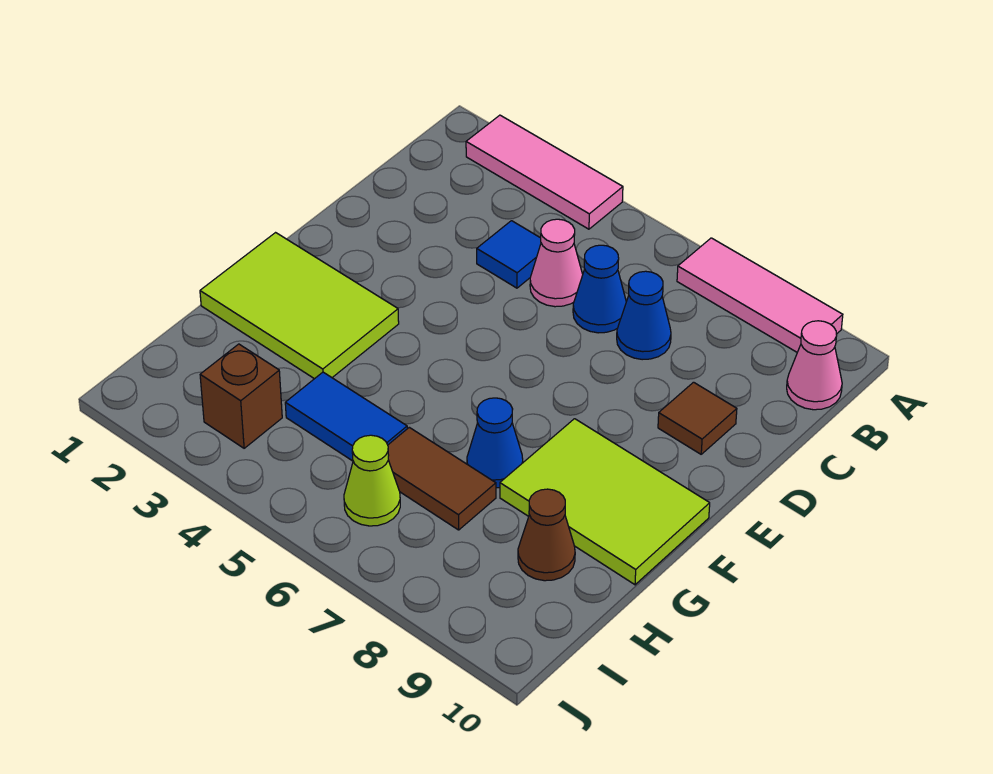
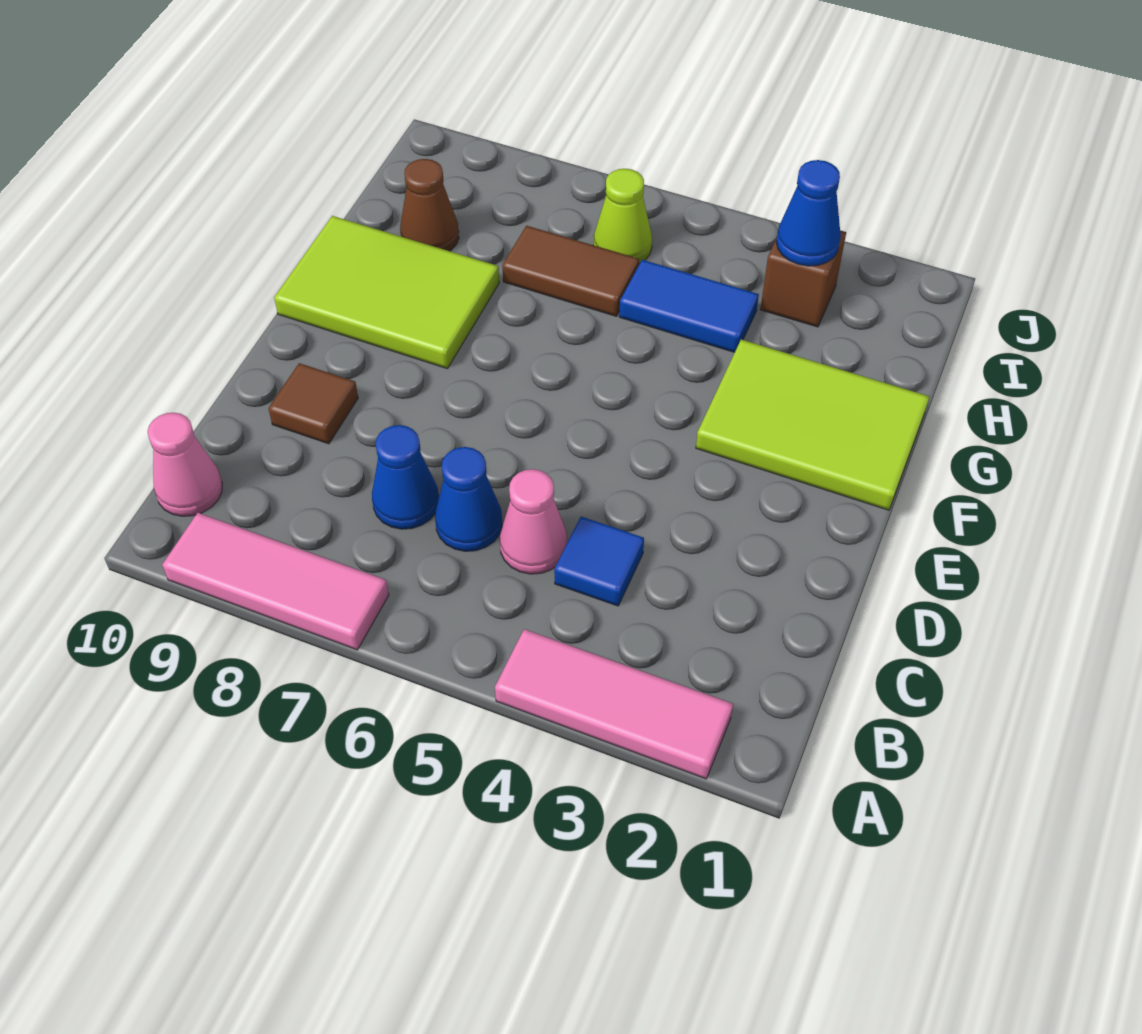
blue cone G7 level 1 -> blue cone I3 level 2

